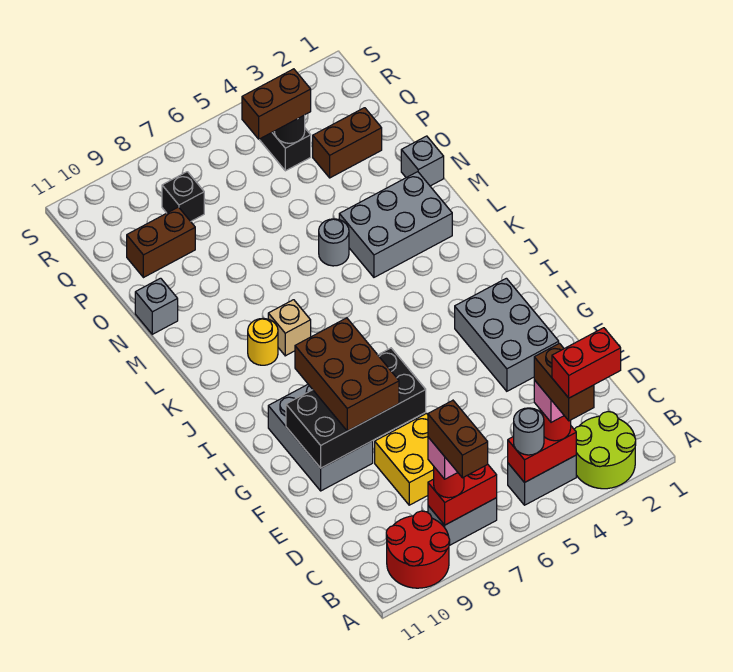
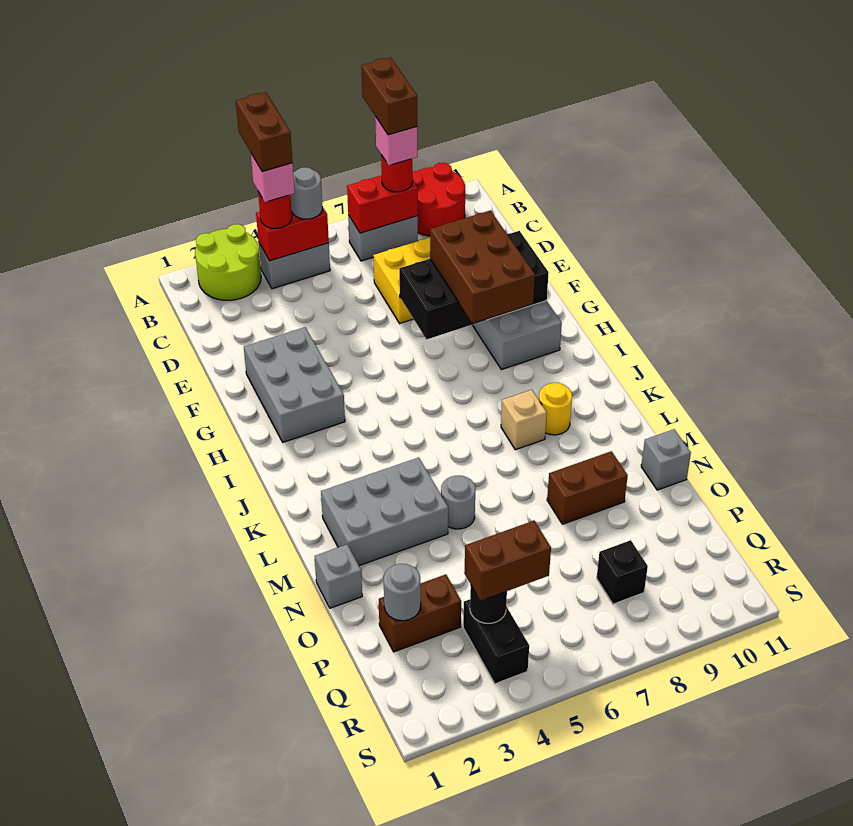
red brick A3:A4 level 6 -> none
none -> grey round brick P2 level 2
brown brick P9:P10 level 1 -> brown brick N8:N9 level 1

